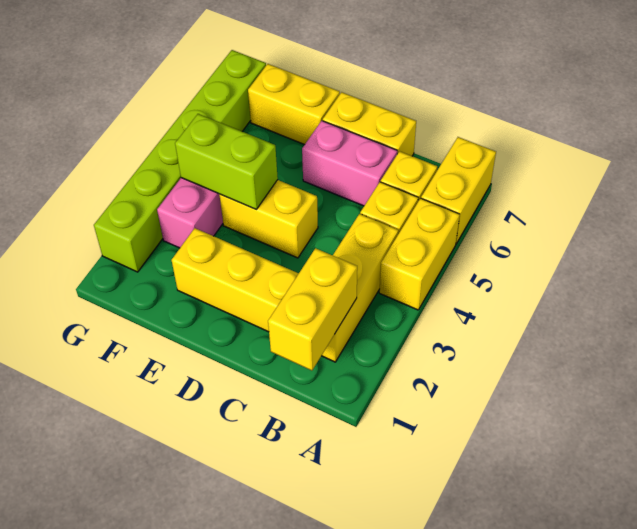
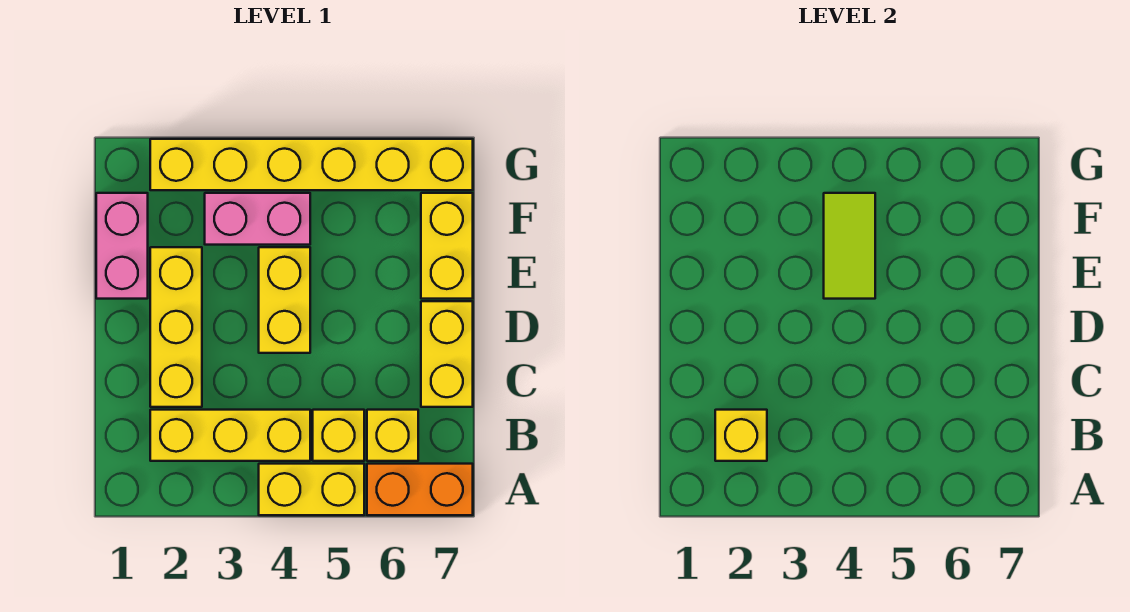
yellow brick A6:A7 level 1 -> orange brick A6:A7 level 1
yellow brick B1:B2 level 2 -> yellow brick B2 level 2
pink brick C6:D6 level 1 -> pink brick E1:F1 level 1
lime brick E4:F4 level 2 -> lime tile E4:F4 level 2
lime brick G2:G7 level 1 -> yellow brick G2:G7 level 1

